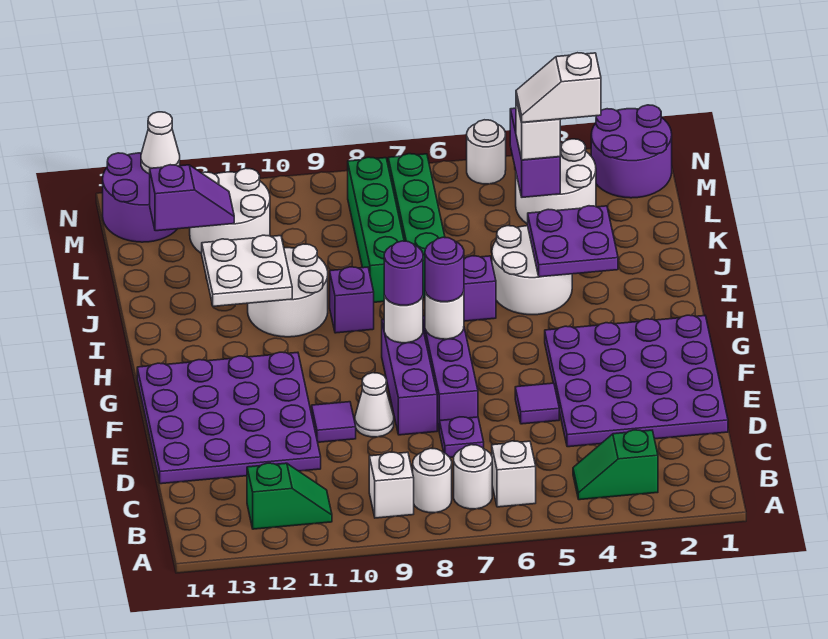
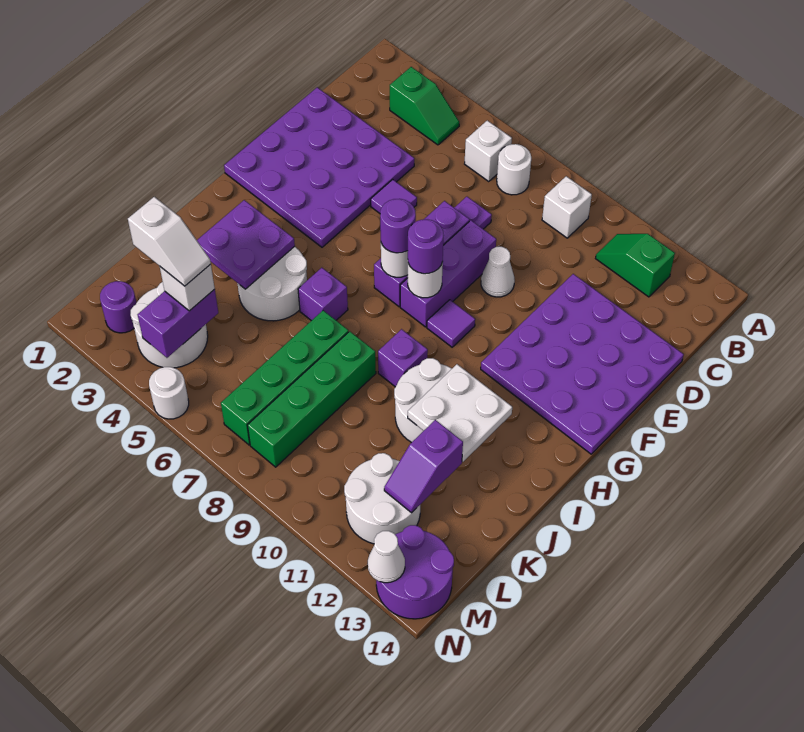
white round brick B8 level 1 -> none
purple tile E10 level 1 -> purple tile G9 level 1
purple slope L12:L13 level 2 top 13 -> purple slope K12:L12 level 2 top K
purple round brick M1:N2 level 1 -> purple round brick M2 level 1

